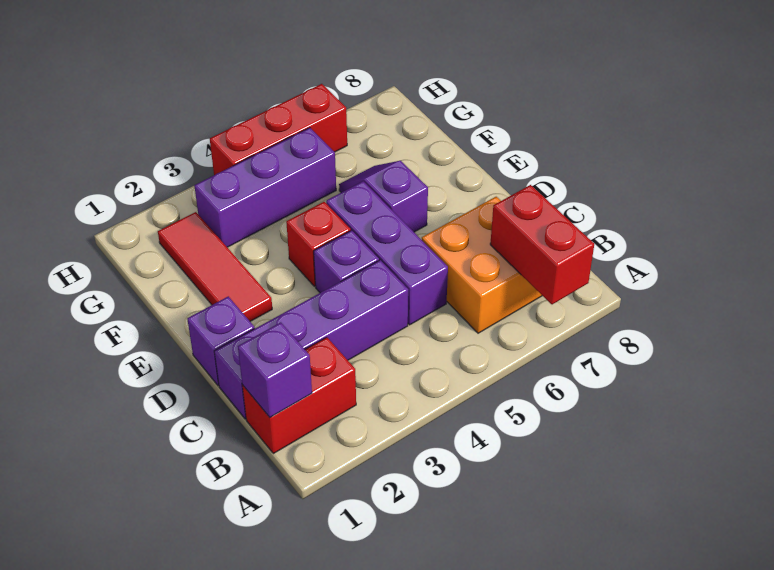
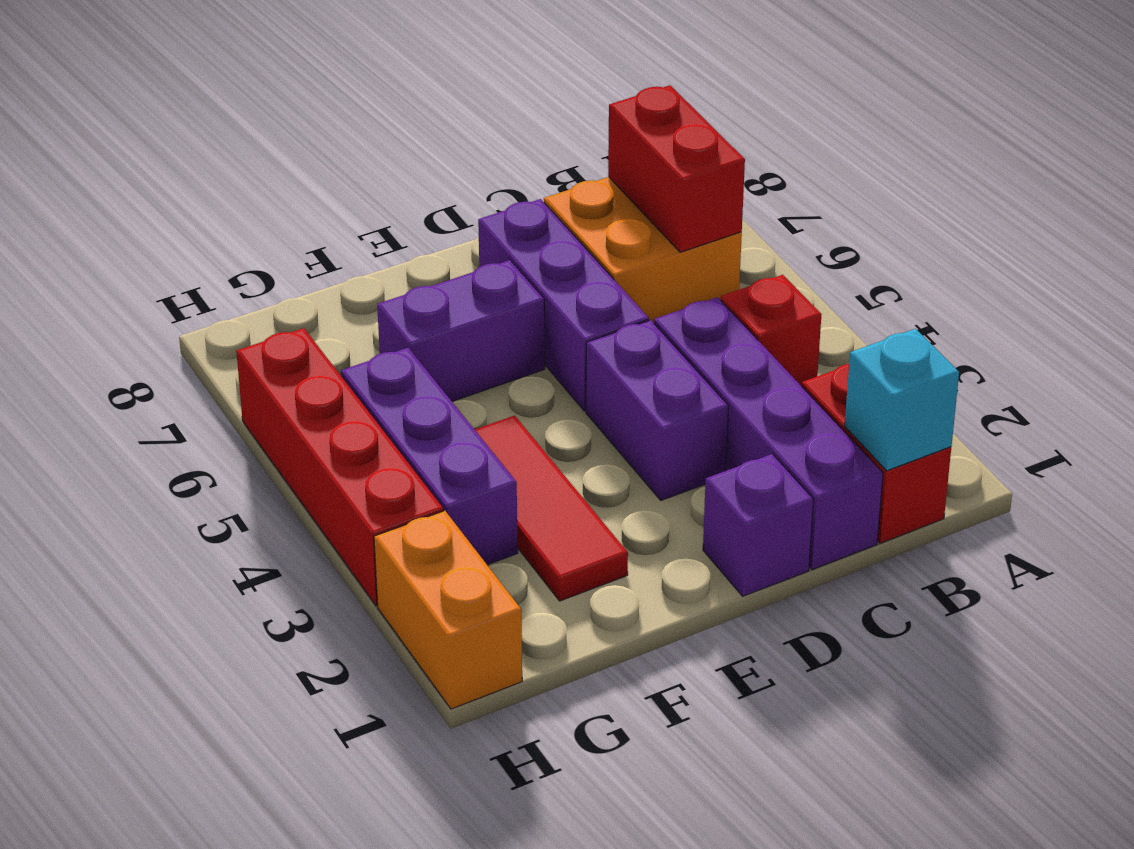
red brick A7:B7 level 2 -> red brick B6:B7 level 2
purple brick B1 level 2 -> cyan brick B1 level 2
purple brick C5:E5 level 1 -> purple brick D5:D7 level 1
purple brick D4 level 1 -> purple brick D3:D4 level 1
red tile E2:G2 level 1 -> red tile F2:F4 level 1
red brick E4 level 1 -> red brick B4 level 1
purple slope E6:F6 level 1 top E -> purple brick E6:F6 level 1
none -> orange brick H1:H2 level 1
red brick H4:H6 level 1 -> red brick H3:H6 level 1

